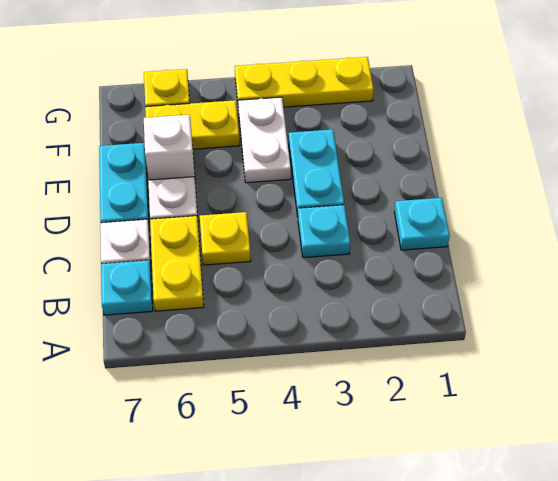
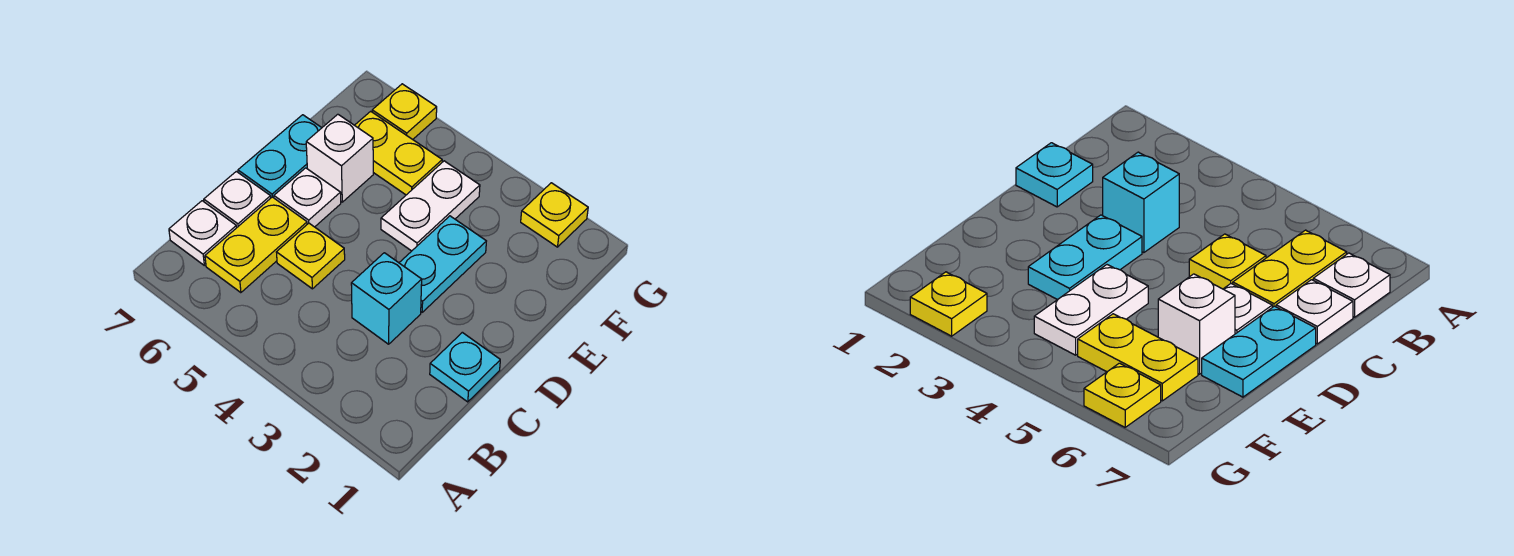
cyan plate B7 level 1 -> white plate B7 level 1
cyan plate C3 level 1 -> cyan brick C3 level 1
yellow plate G2:G4 level 1 -> yellow plate G2 level 1

